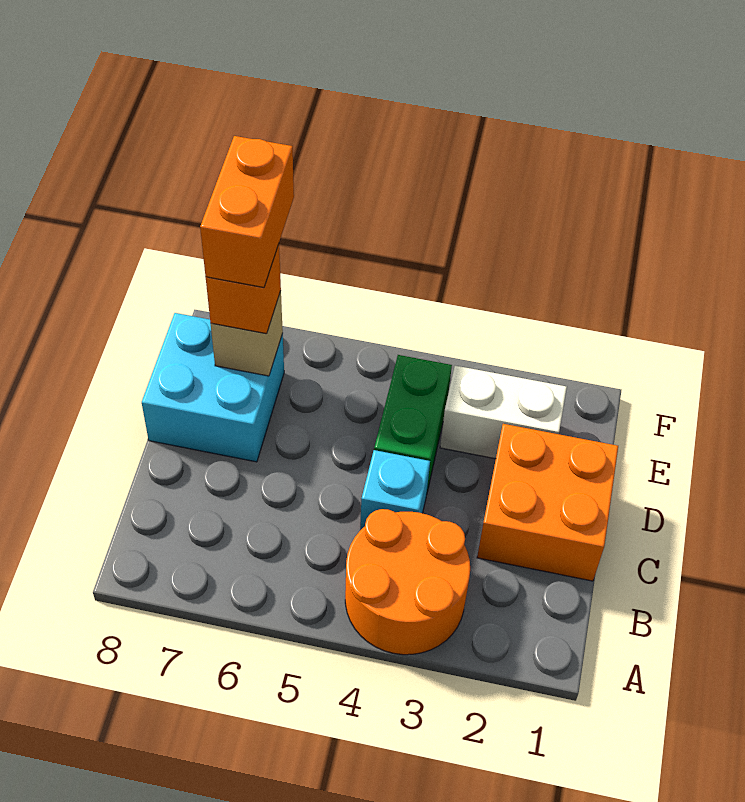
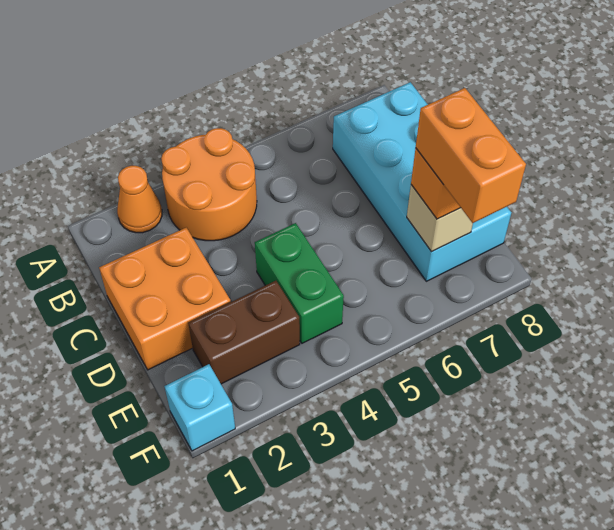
none -> orange cone A2 level 1
cyan brick C4 level 1 -> cyan brick F1 level 1
cyan brick D7:E8 level 1 -> cyan brick B7:E8 level 1
white brick E2:E3 level 1 -> brown brick E2:E3 level 1

